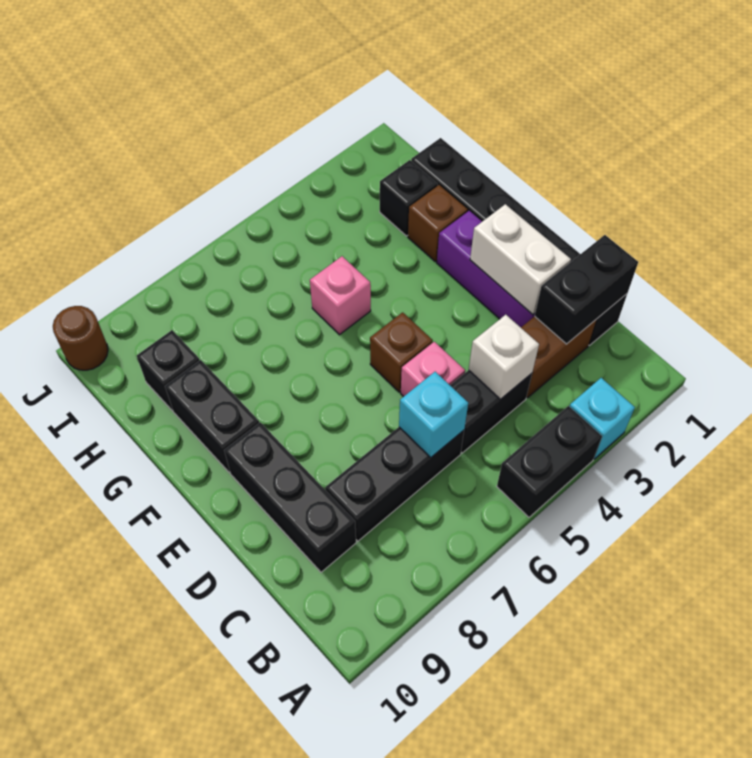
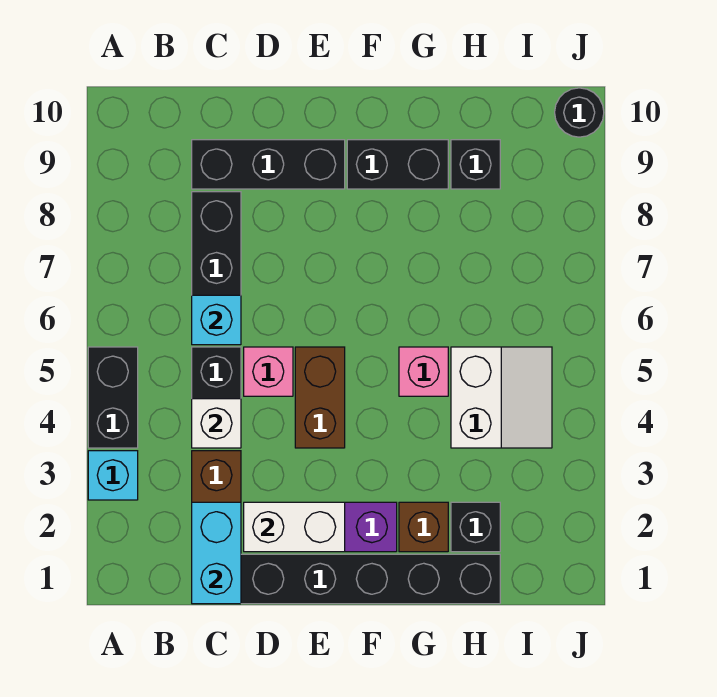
black brick C1:C2 level 2 -> cyan brick C1:C2 level 2
brown brick E5 level 1 -> brown brick E4:E5 level 1
none -> white slope H4:I5 level 1 top H
brown round brick J10 level 1 -> black round brick J10 level 1

